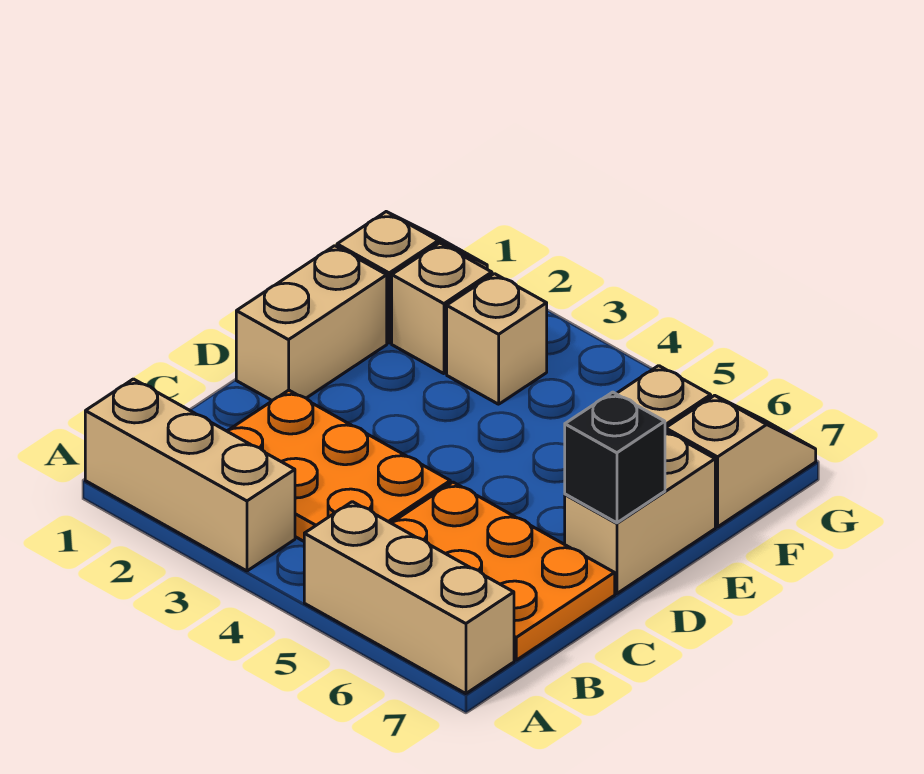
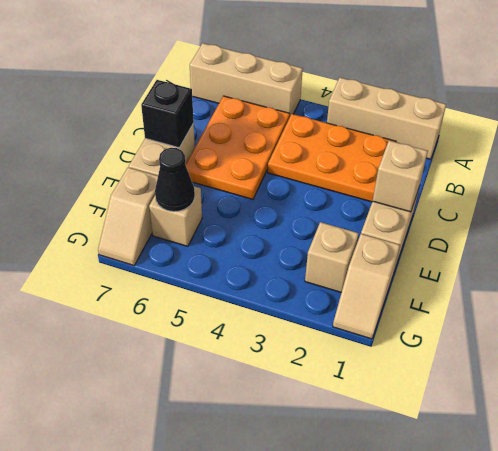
orange plate B5:C7 level 1 -> orange plate B5:D6 level 1
tan brick F3 level 1 -> tan brick D1 level 2
none -> black cone F6 level 2

